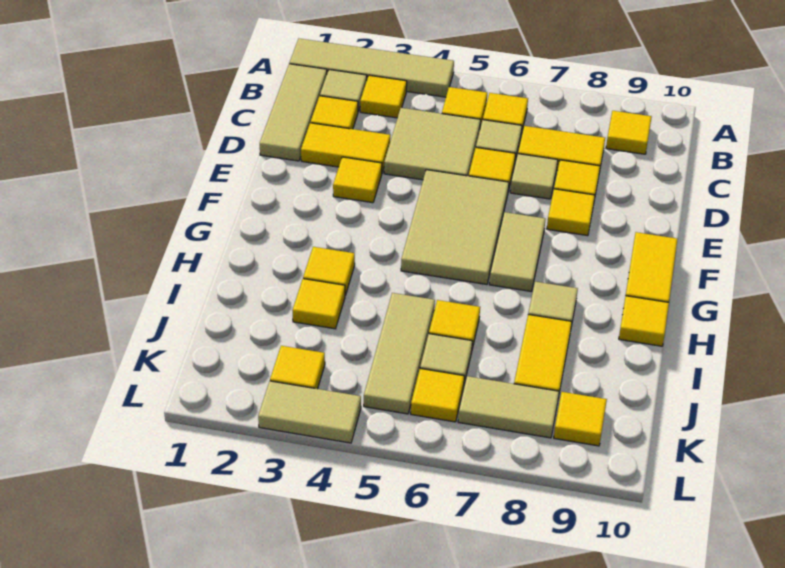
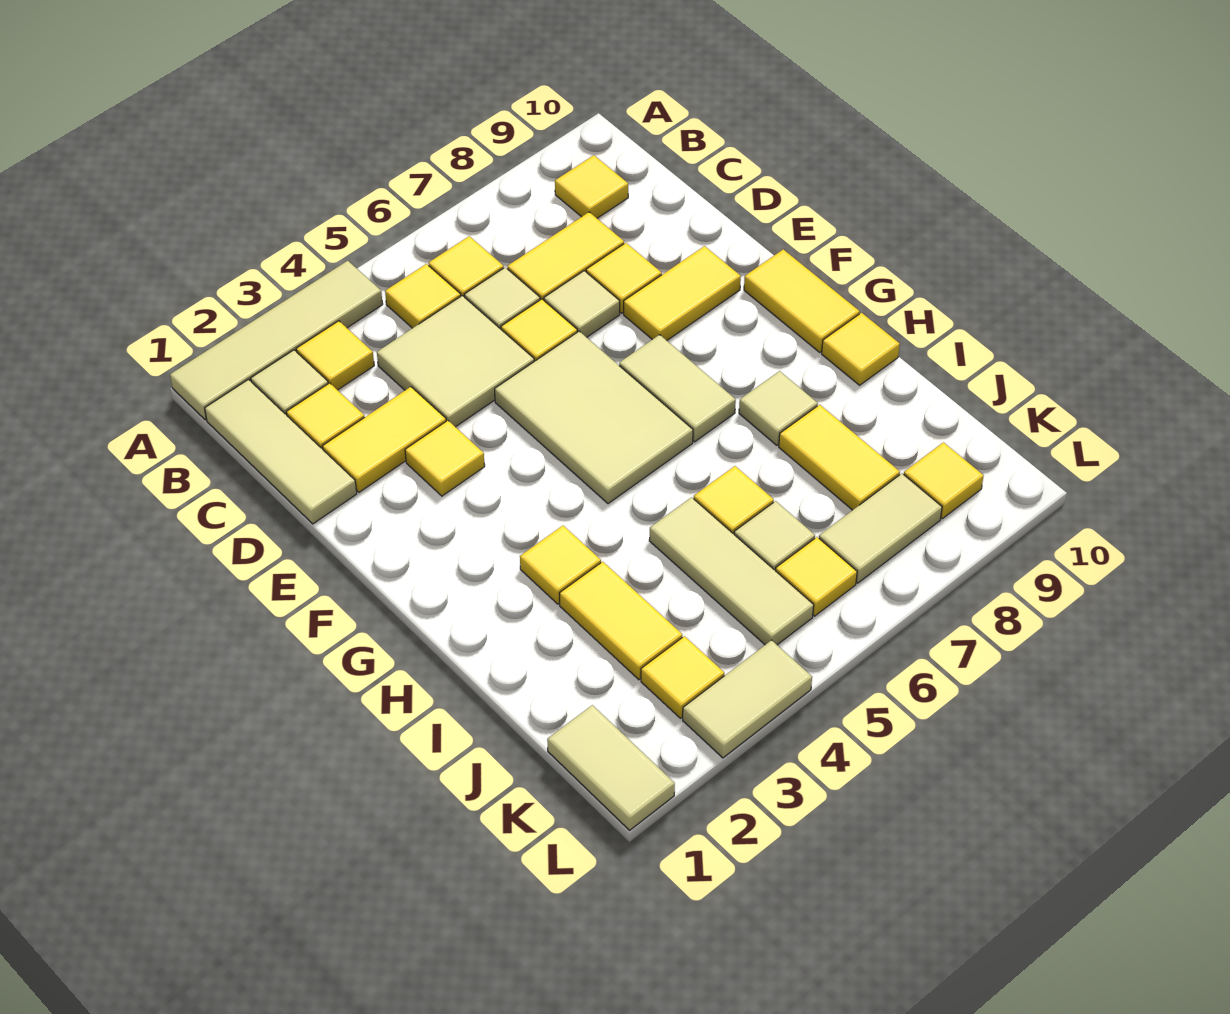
yellow tile E8 level 1 -> yellow tile E8:E9 level 1
yellow tile I3 level 1 -> yellow tile I3:J3 level 1
none -> tan tile K1:L1 level 1

